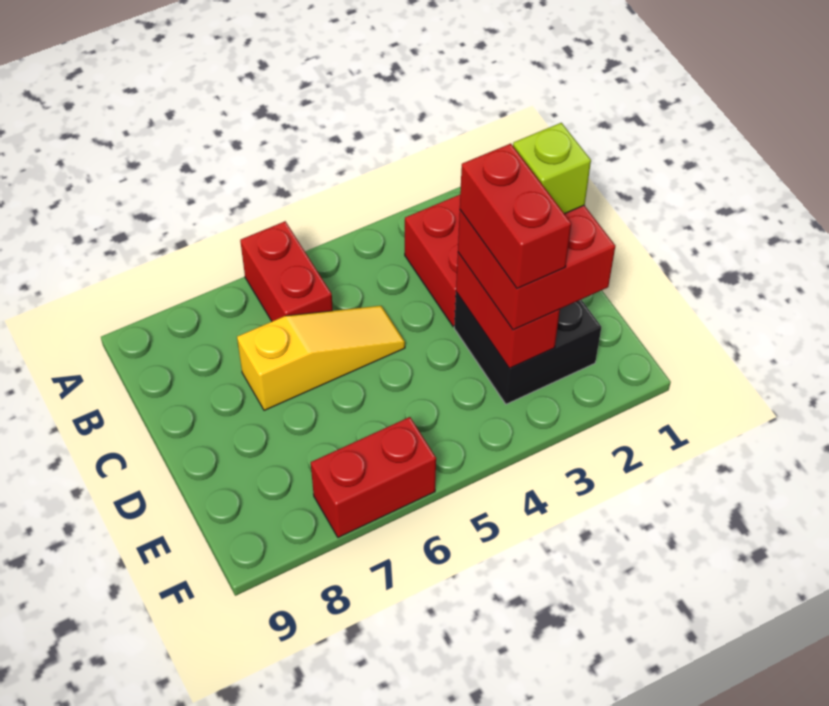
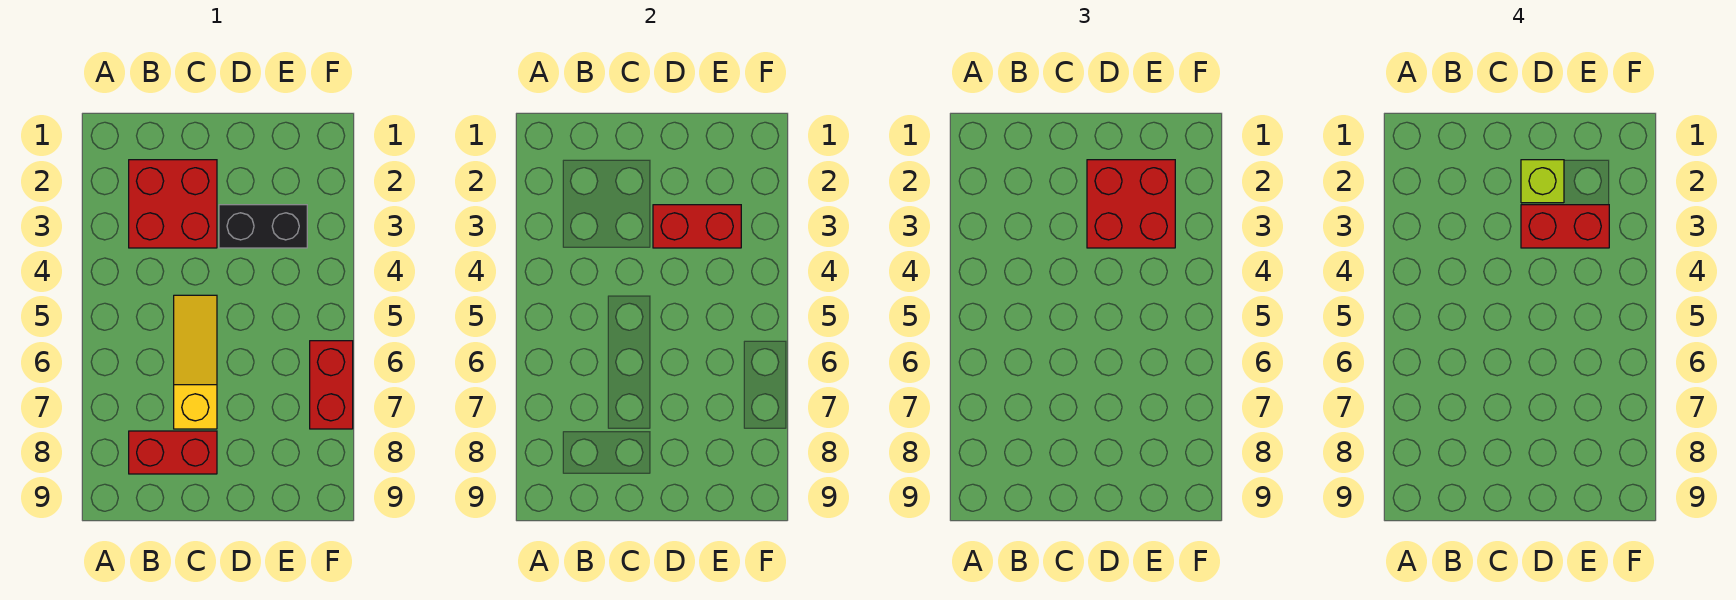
red brick A6:B6 level 1 -> red brick B8:C8 level 1
black brick D2:E3 level 1 -> black brick D3:E3 level 1

